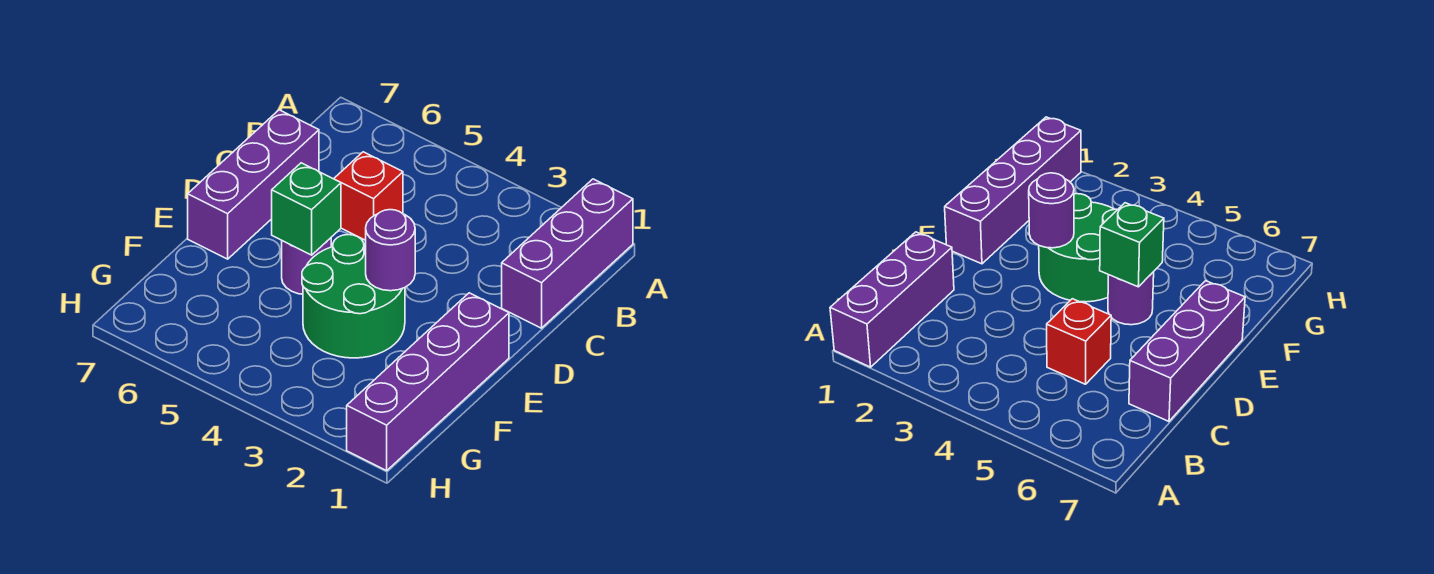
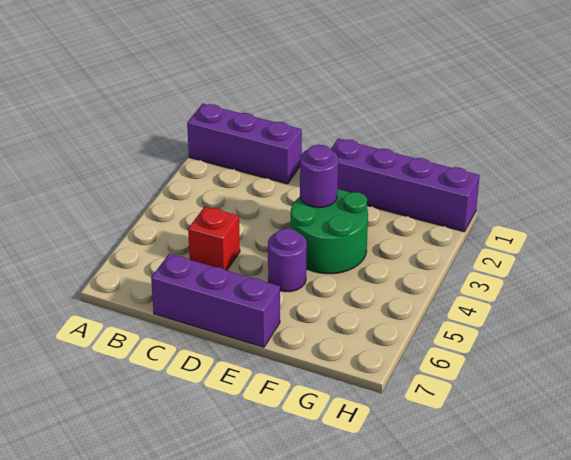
green brick E5 level 2 -> none

